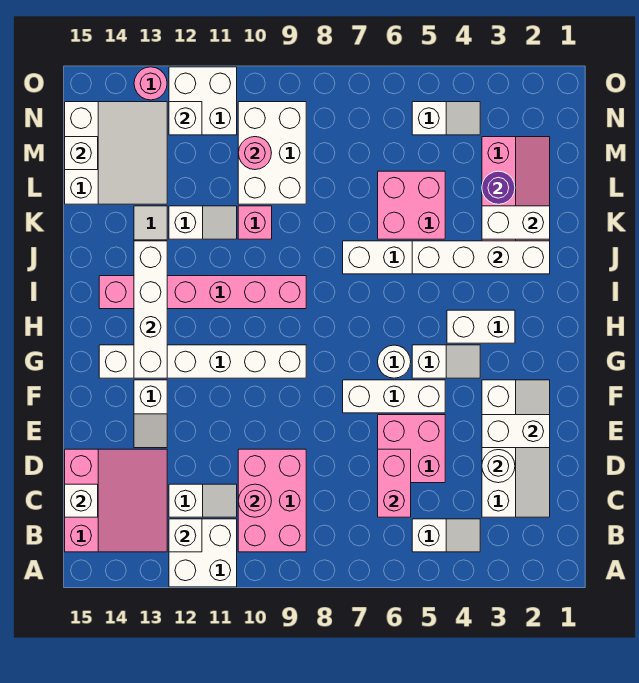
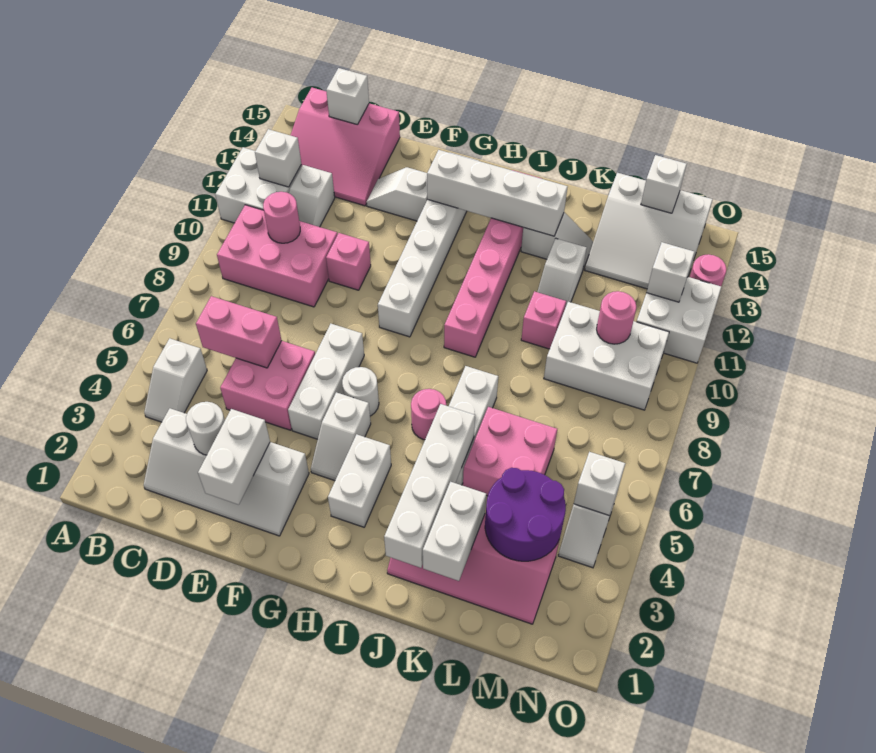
none -> pink brick E10 level 1
none -> pink round brick I6 level 1
purple round brick L3 level 2 -> purple round brick L3:M4 level 2
none -> white brick N5 level 2

